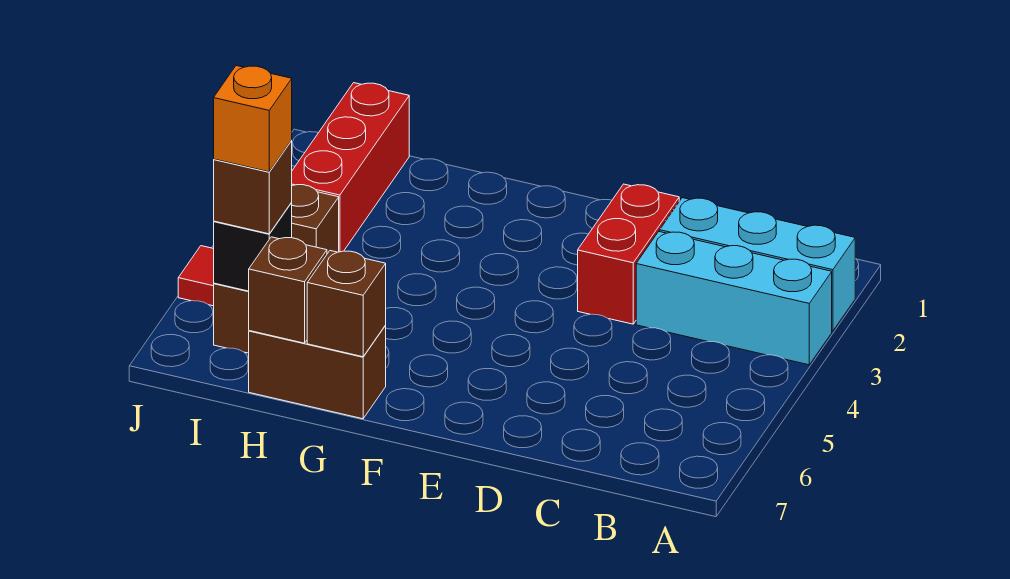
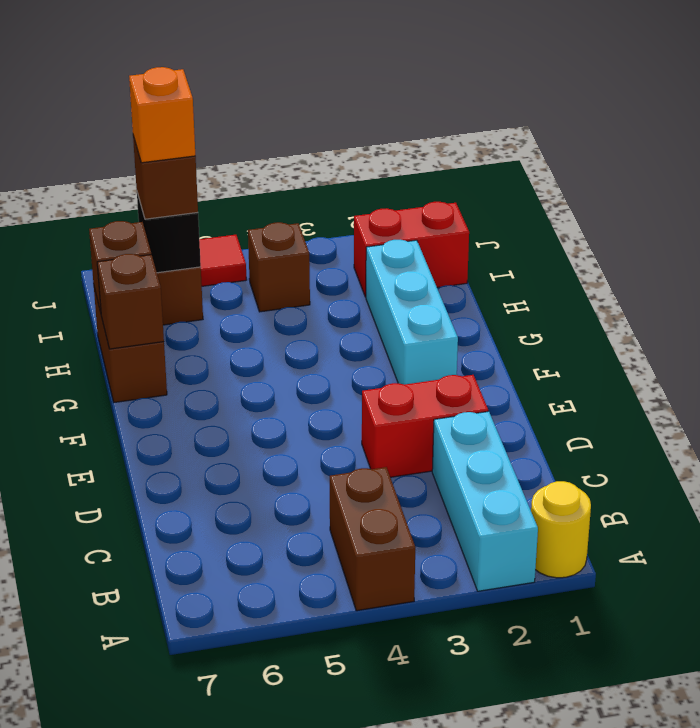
none -> yellow round brick A1 level 1
cyan brick A3:C3 level 1 -> cyan brick F2:H2 level 1
none -> brown brick A4:B4 level 1
red brick I1:I3 level 1 -> red brick I1:I2 level 1

